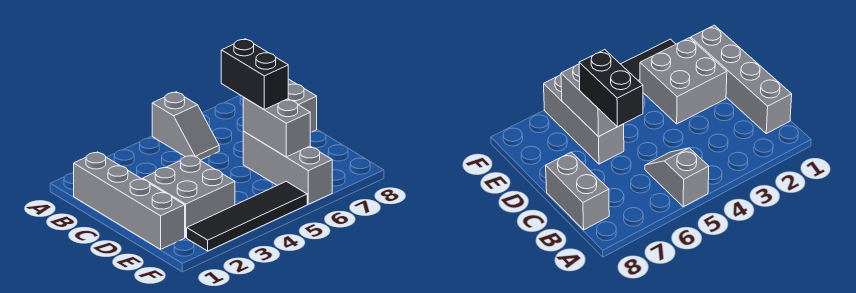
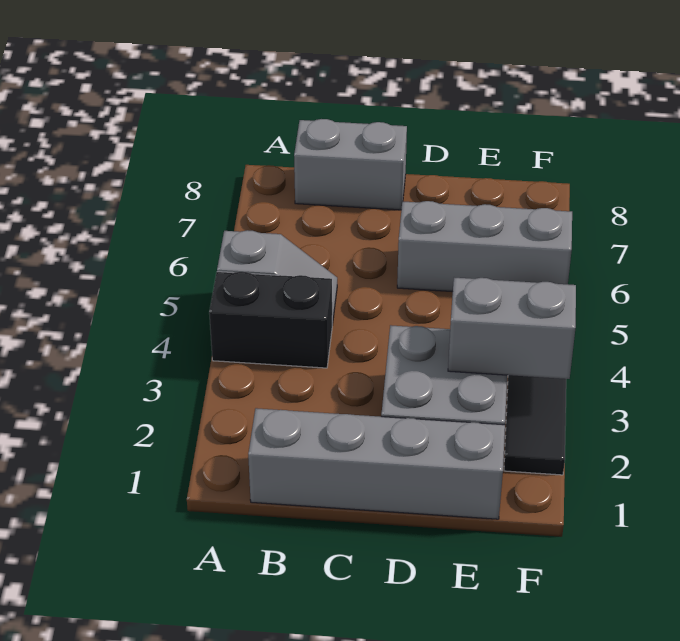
black brick C6:D6 level 3 -> black brick A4:B4 level 1
grey brick D6:E6 level 2 -> grey brick E3:F3 level 2

